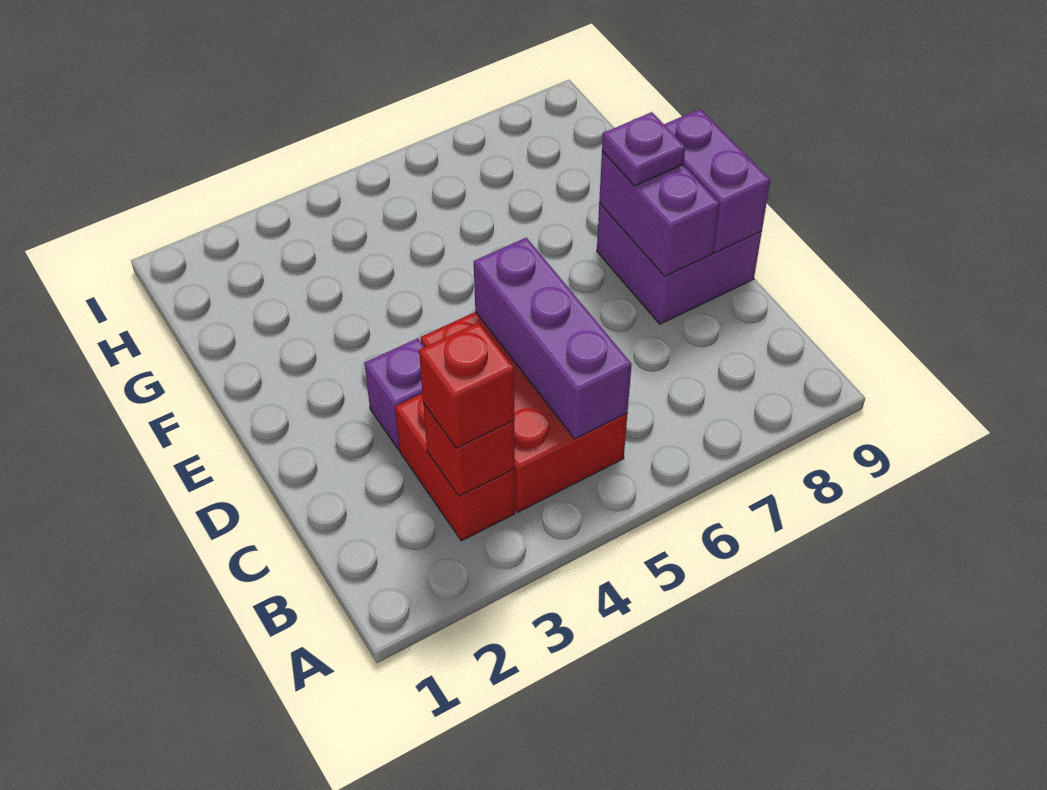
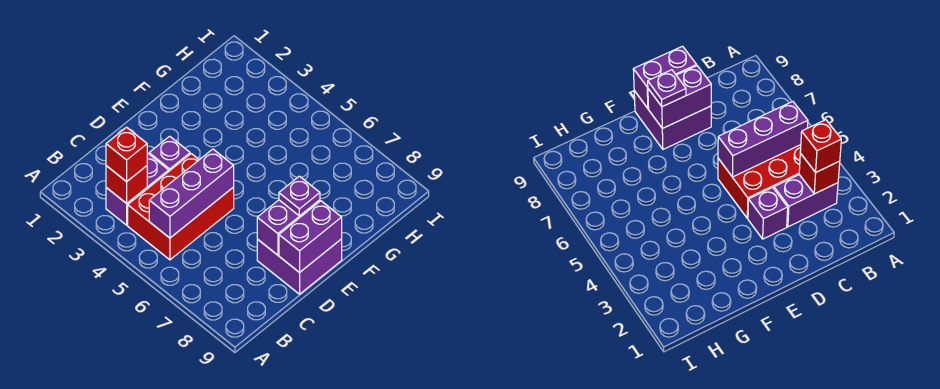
red brick B3:C3 level 1 -> purple brick B3:C3 level 1

